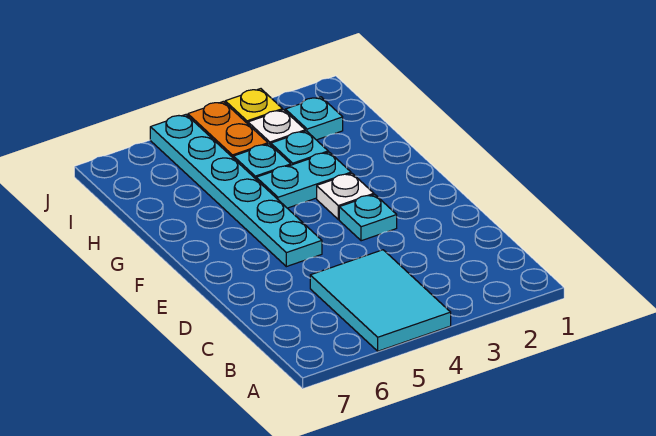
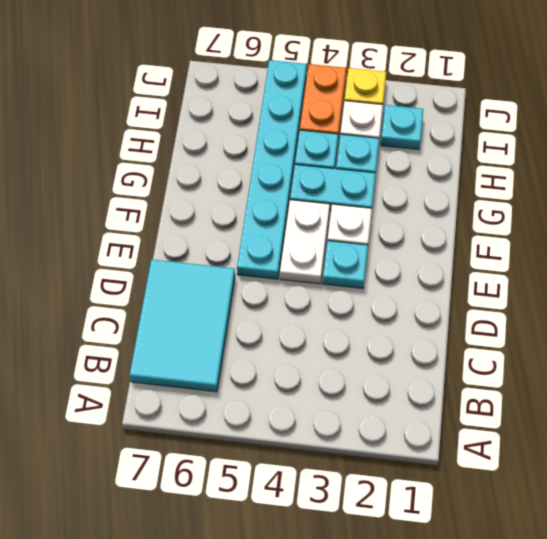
cyan tile A4:C5 level 1 -> cyan tile B6:D7 level 1
none -> white plate E4:F4 level 1

